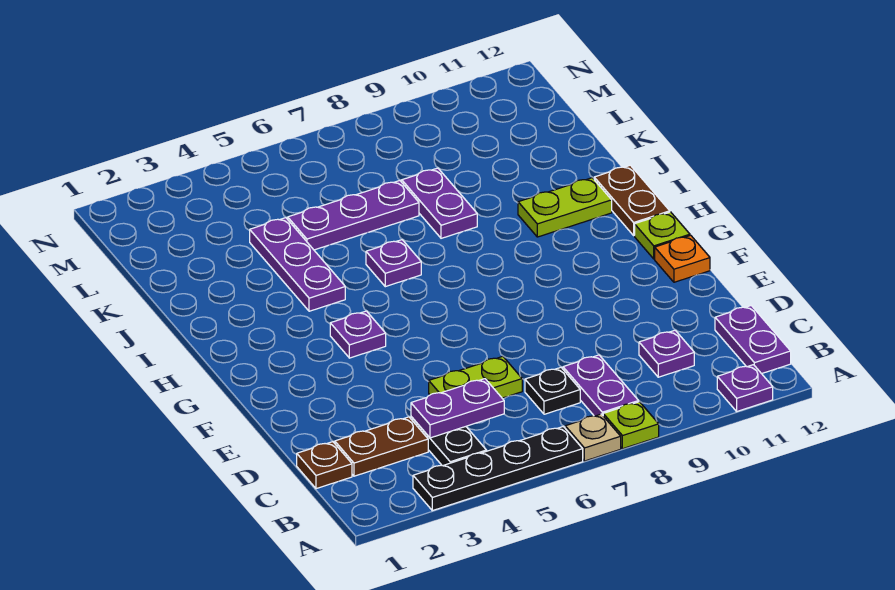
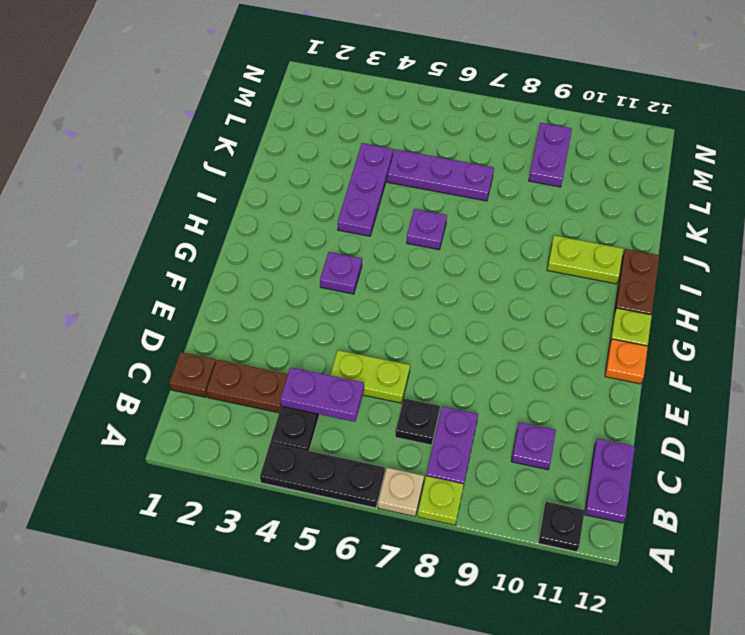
black plate A3:A6 level 1 -> black plate A4:A6 level 1
purple plate A11 level 1 -> black plate A11 level 1
purple plate J8:K8 level 1 -> purple plate L9:M9 level 1

